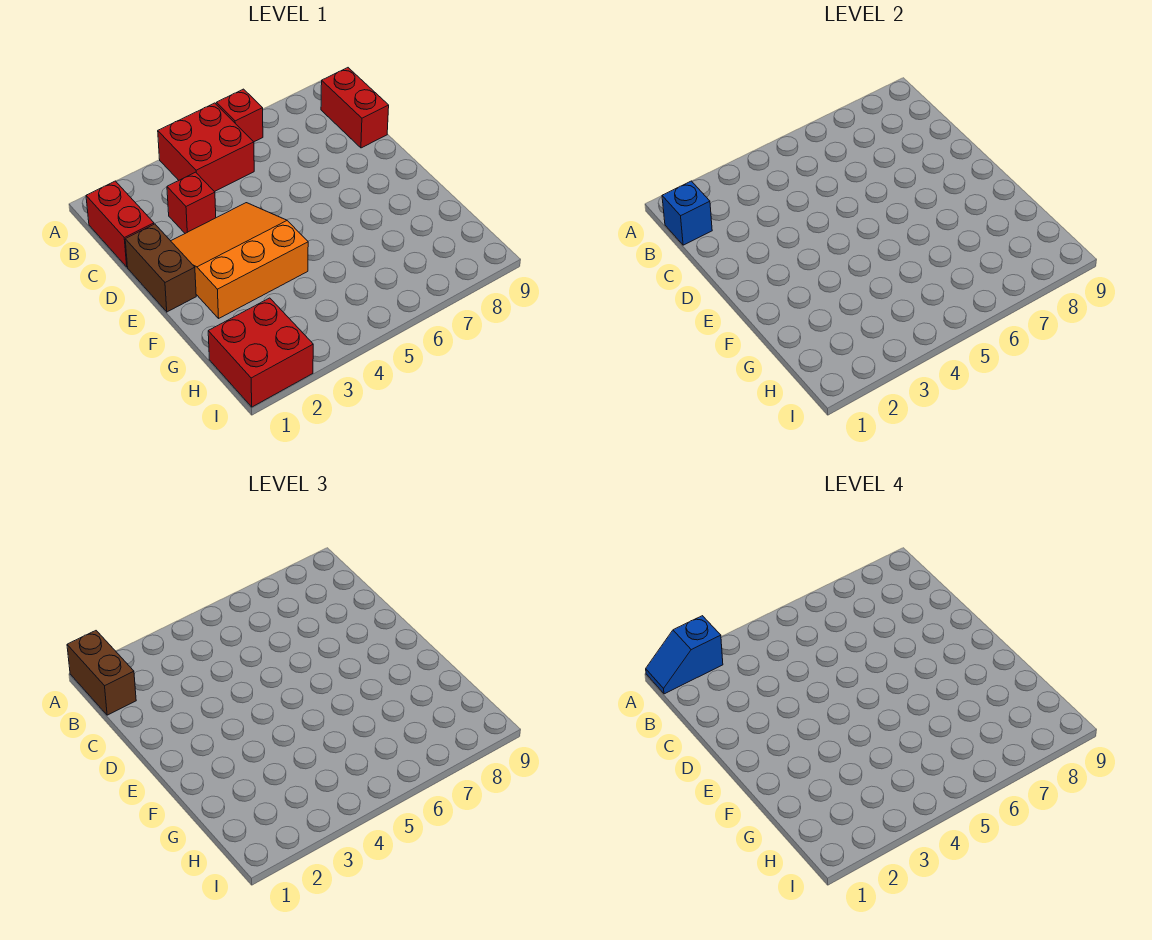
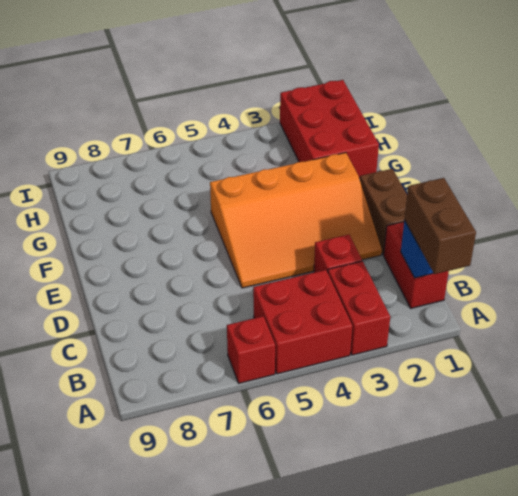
blue slope A1:A2 level 4 top 2 -> none
red brick B9:C9 level 1 -> red brick A3:B3 level 1
orange slope D2:F4 level 1 top F -> orange slope D2:F5 level 1 top F
red brick H1:I2 level 1 -> red brick G1:I2 level 1

